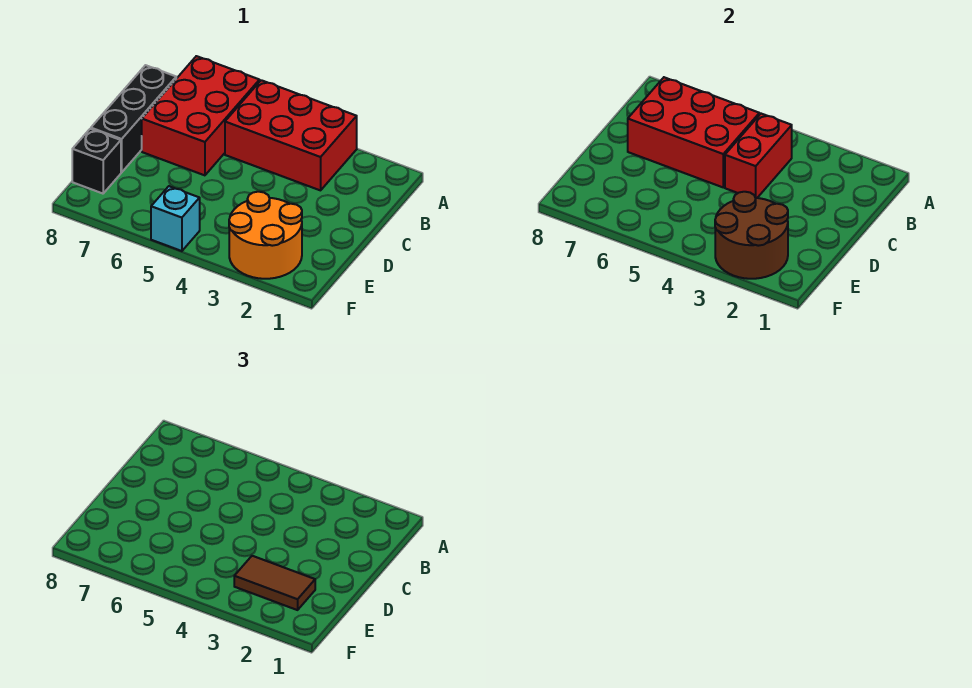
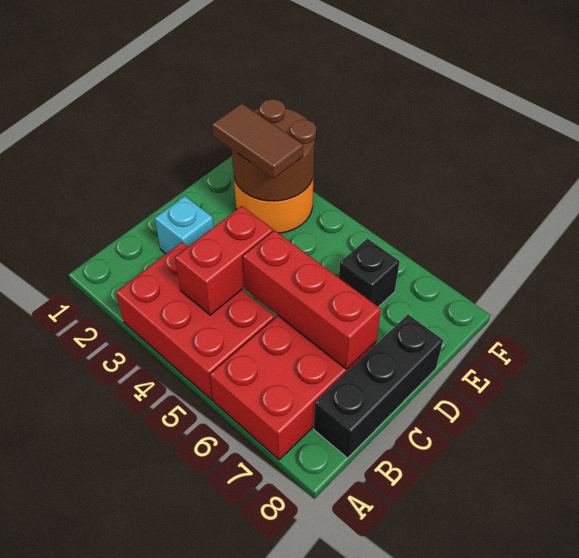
red brick B5:C7 level 2 -> red brick C5:C7 level 2
black brick E8 level 1 -> black brick E6 level 1
cyan brick F5 level 1 -> cyan brick C2 level 1

